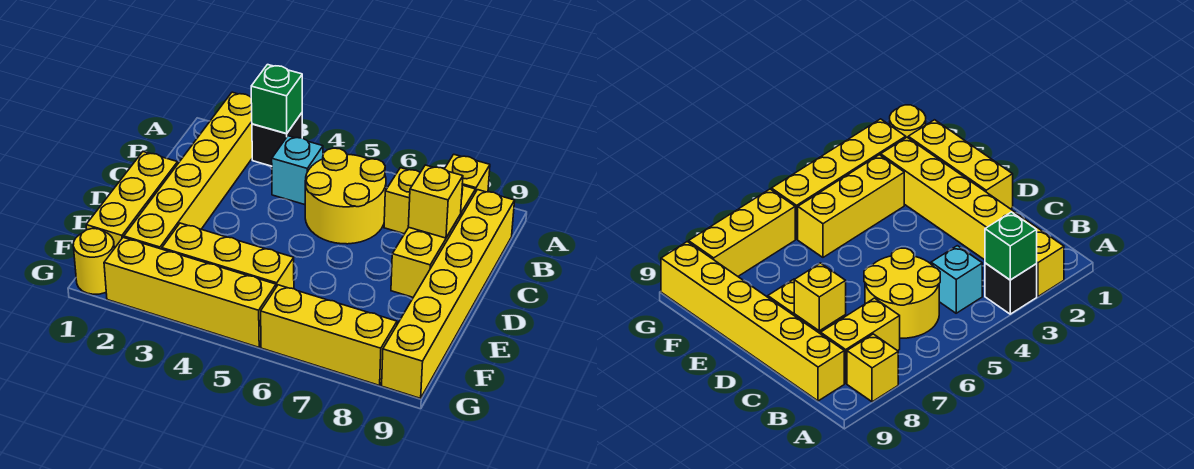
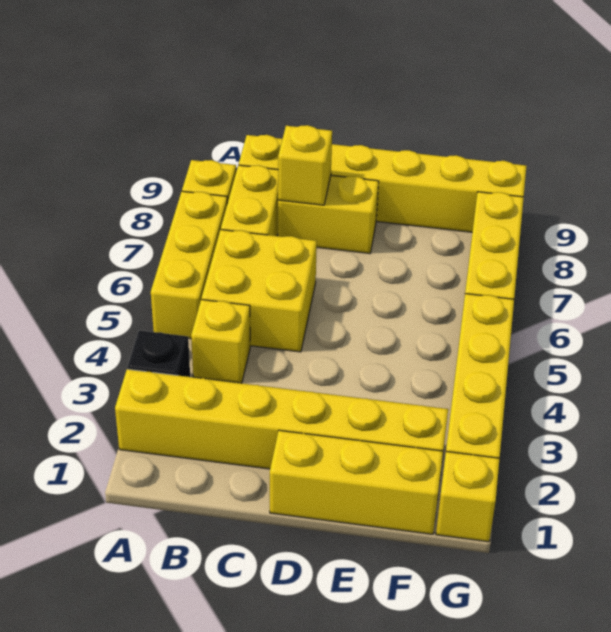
green brick A3 level 2 -> none
cyan brick B4 level 1 -> yellow brick B4 level 1
yellow round brick B5:C6 level 1 -> yellow brick B5:C6 level 1
yellow brick F3:F5 level 1 -> yellow brick A5:A7 level 1
yellow round brick G1 level 1 -> yellow brick G1 level 1

